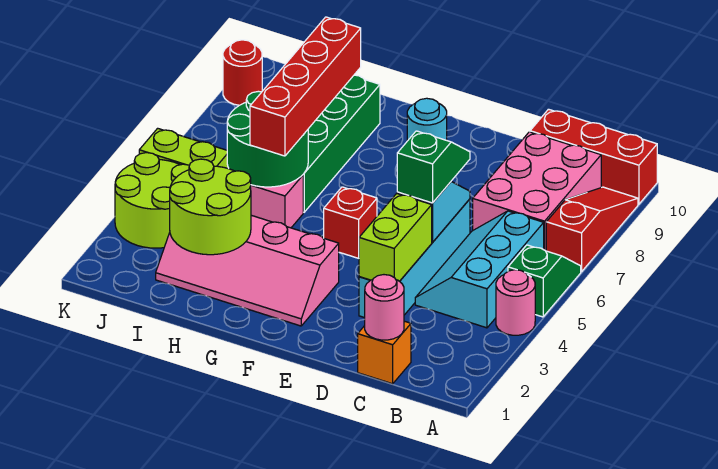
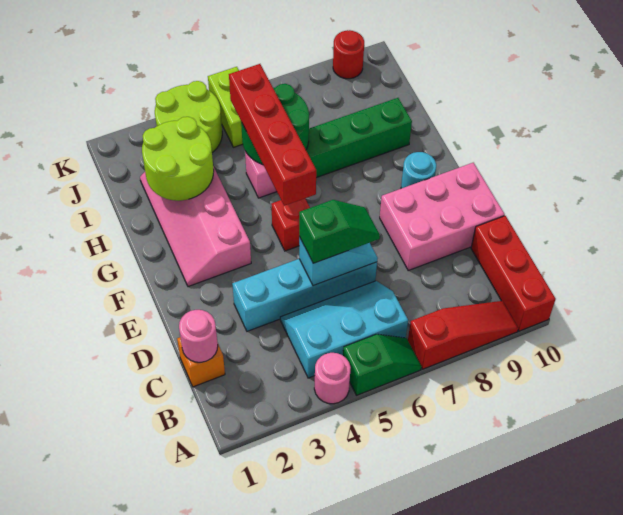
pink brick B7:C9 level 1 -> pink brick D8:E10 level 1
lime brick D3:D4 level 2 -> none
red brick H5:H8 level 3 -> red brick F5:I5 level 3

